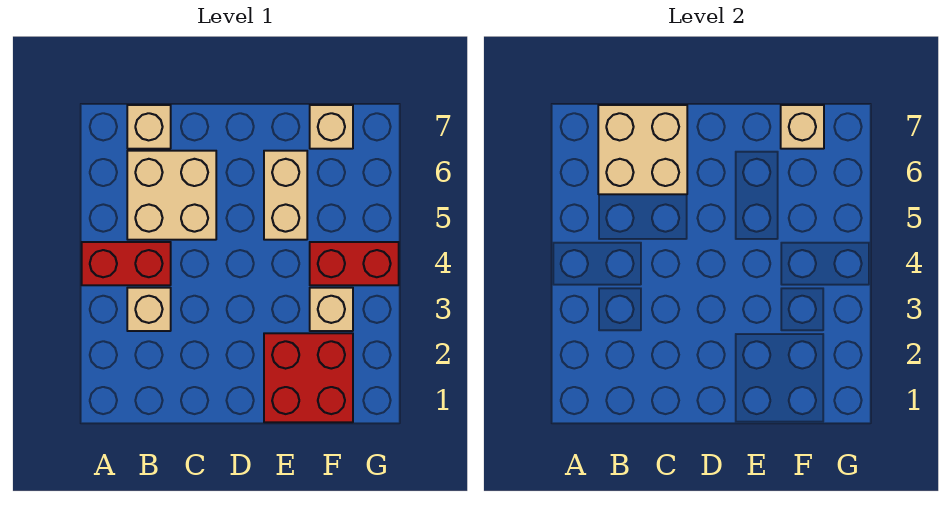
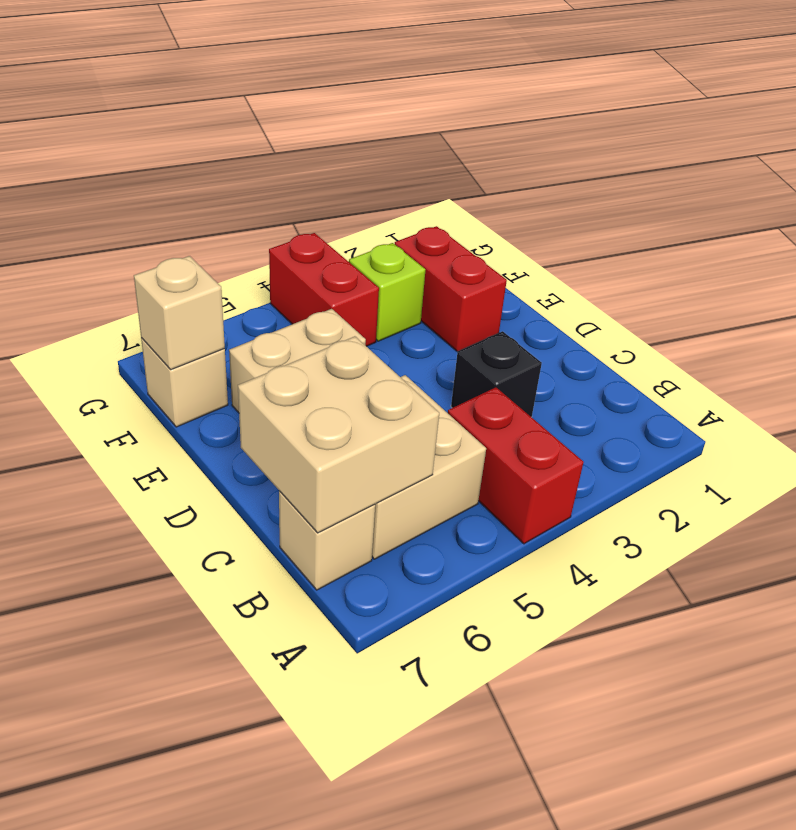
tan brick B3 level 1 -> none
none -> black brick C3 level 1
red brick E1:F2 level 1 -> red brick E2:F2 level 1
tan brick F3 level 1 -> lime brick F3 level 1

